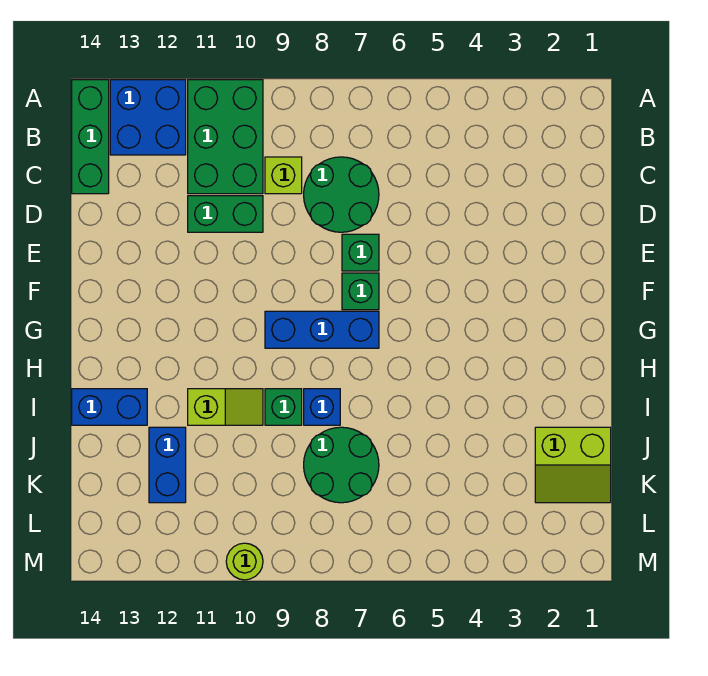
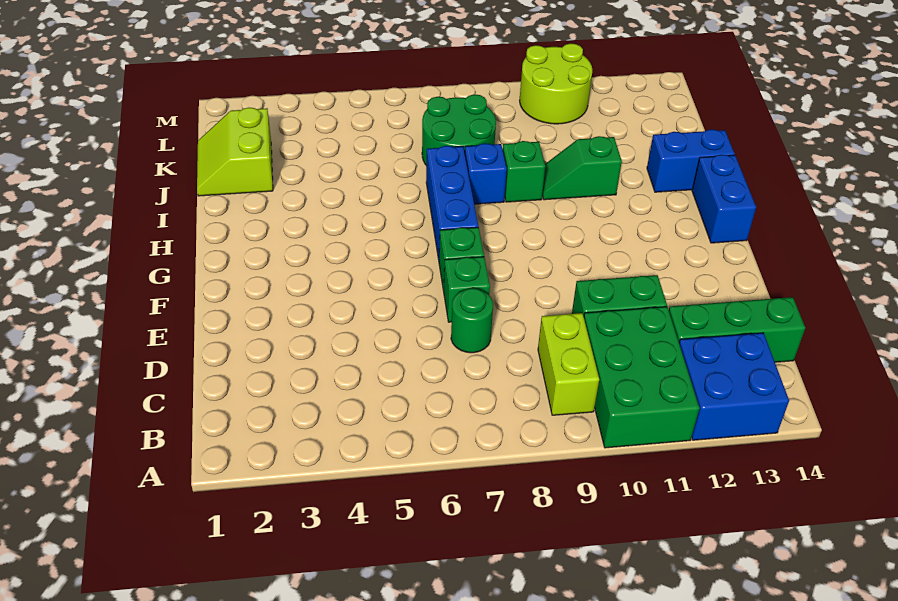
green brick A14:C14 level 1 -> green brick C12:C14 level 1
green round brick C7:D8 level 1 -> green round brick D7 level 1
lime brick C9 level 1 -> lime brick B9:C9 level 1
blue brick G7:G9 level 1 -> blue brick G7:I7 level 1
lime slope I10:I11 level 1 top 11 -> green slope I10:I11 level 1 top 11
lime slope J1:K2 level 1 top J -> lime slope J1:K2 level 1 top 2
blue brick J12:K12 level 1 -> blue brick G14:H14 level 1
lime round brick M10 level 1 -> lime round brick L10:M11 level 1

